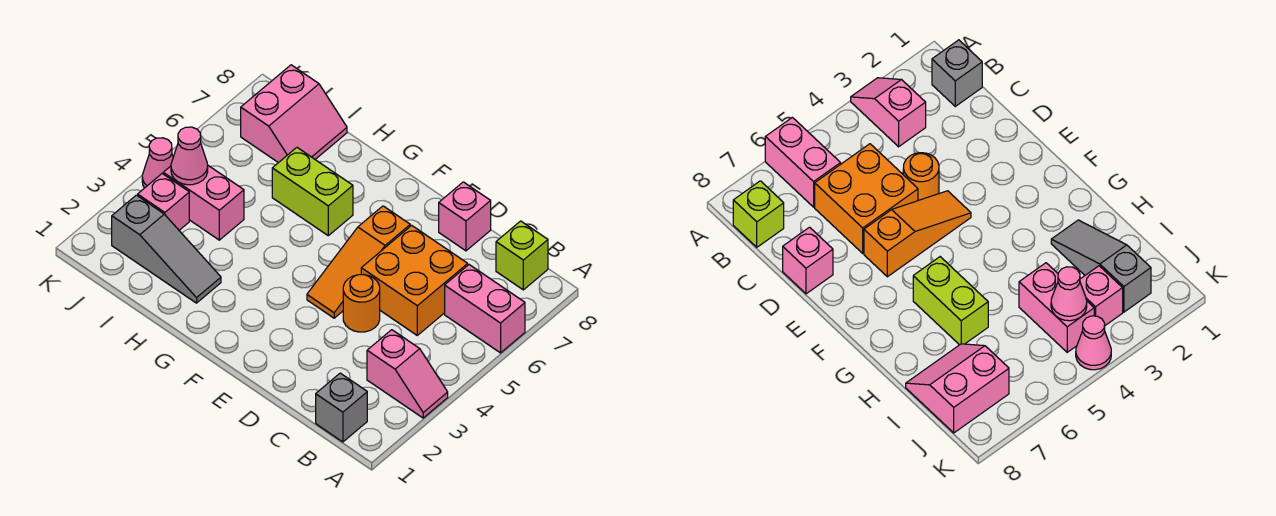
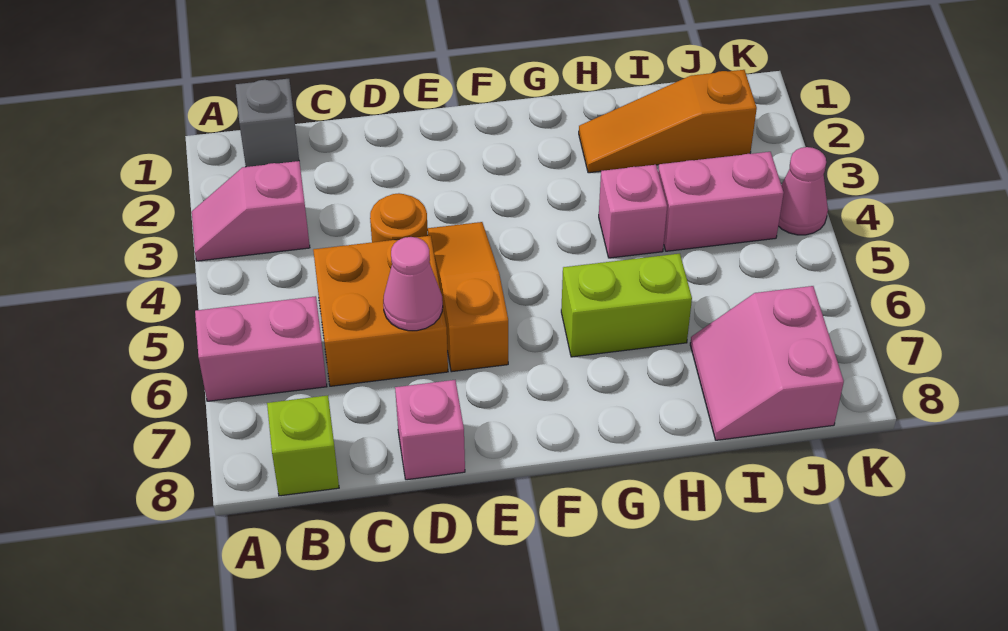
grey slope H2:J2 level 1 top J -> orange slope H2:J2 level 1 top J
pink brick J3 level 1 -> pink brick H4 level 1
pink cone J4 level 2 -> pink cone D6 level 2

